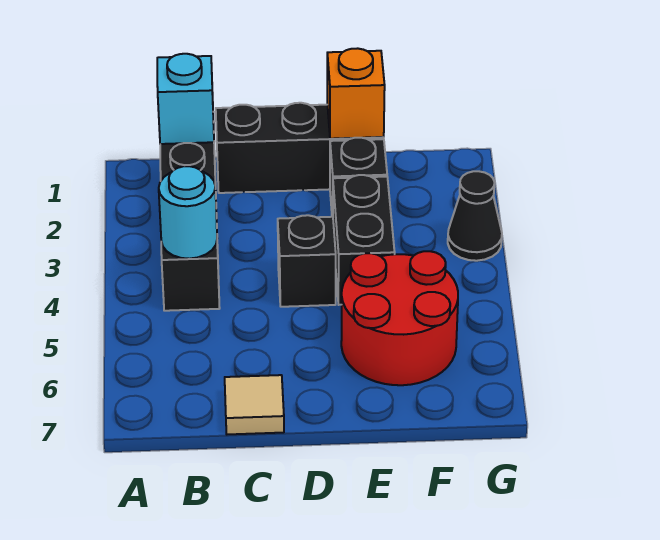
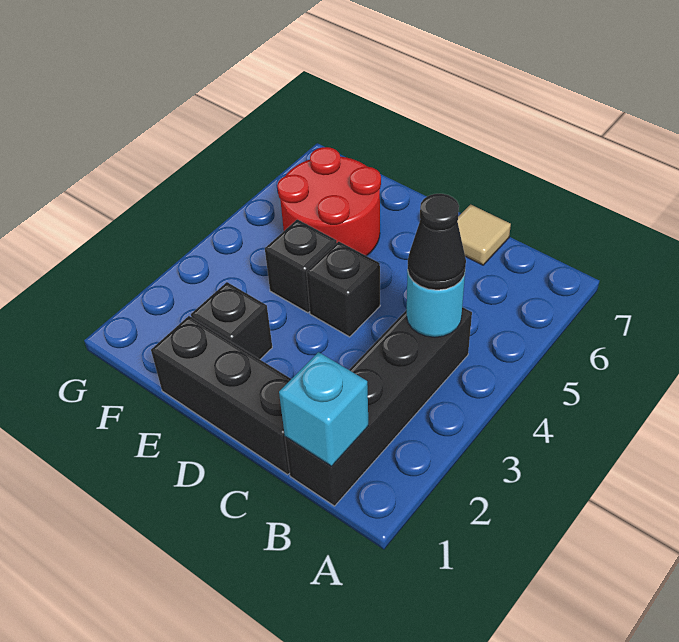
orange brick E1 level 2 -> none
black brick E3:E4 level 1 -> black brick E4 level 1
black cone G3 level 1 -> black cone B4 level 3

